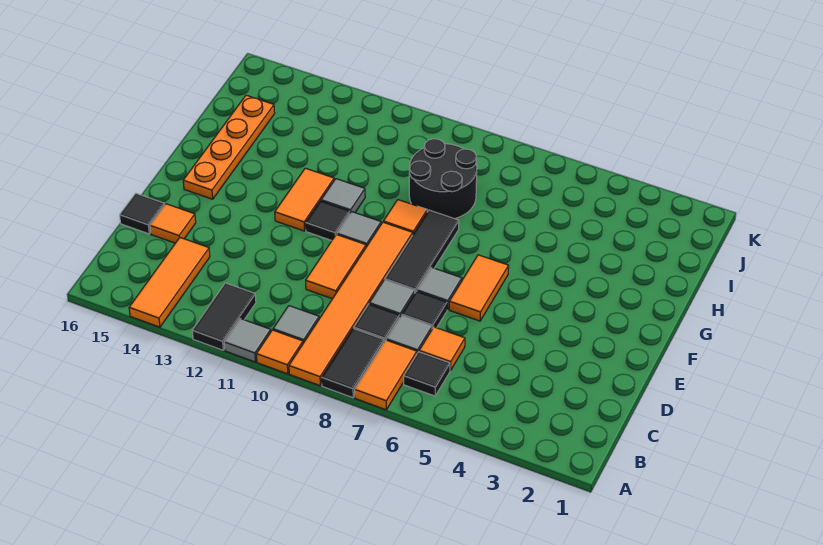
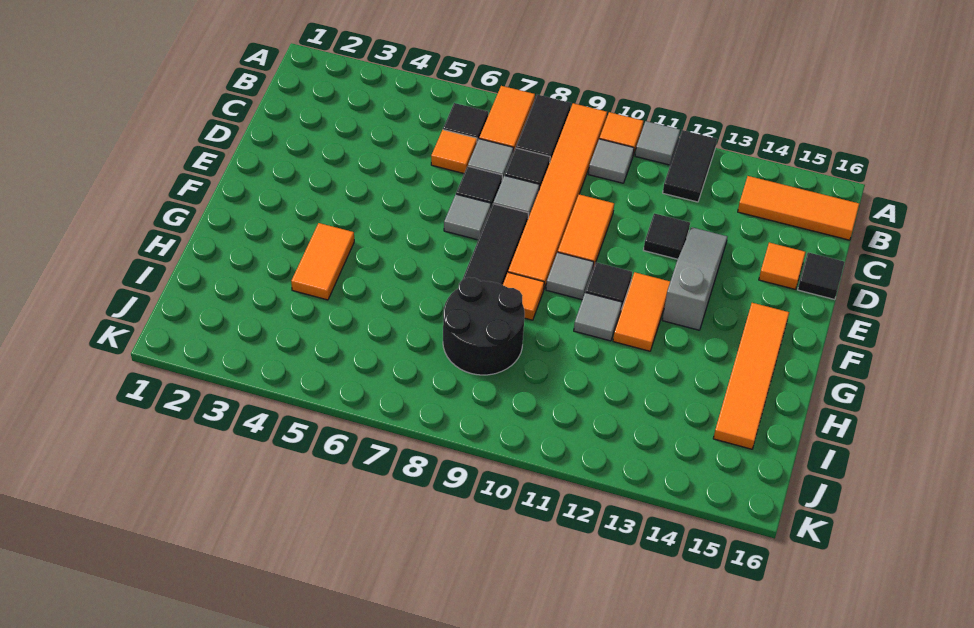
orange tile A14:C14 level 1 -> orange tile B14:B16 level 1
none -> black tile D12 level 1
none -> grey slope D13:F13 level 1 top F
orange tile E6:F6 level 1 -> orange tile G4:H4 level 1
orange plate F15:I15 level 1 -> orange tile F15:I15 level 1

